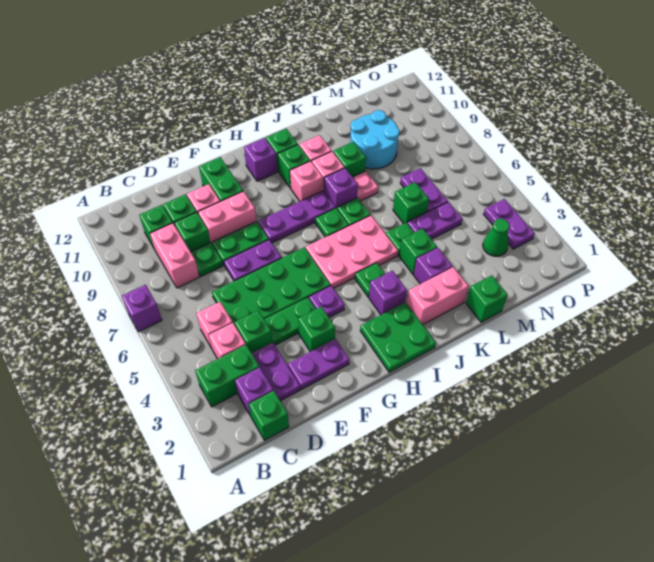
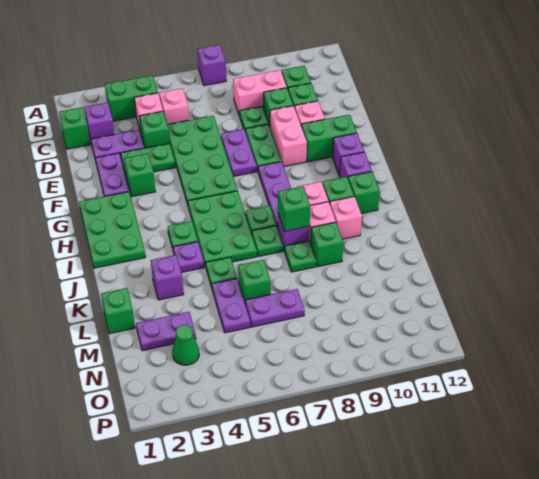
green brick B3:C3 level 1 -> green brick B3:B4 level 1
green plate E4:F4 level 1 -> green plate E3:E4 level 1
purple plate G4 level 1 -> purple plate J4 level 1
green plate H1:I2 level 1 -> green plate G1:I2 level 1
pink plate H5:J6 level 1 -> green plate H5:J6 level 1
purple brick I3 level 1 -> purple brick G11 level 1
pink brick J2:K2 level 1 -> none
green brick K4 level 1 -> green brick J8 level 2
pink plate K8 level 1 -> green plate K8 level 1
cyan round brick L9:M10 level 1 -> none
purple plate O3:O4 level 1 -> purple plate M2:M3 level 1

